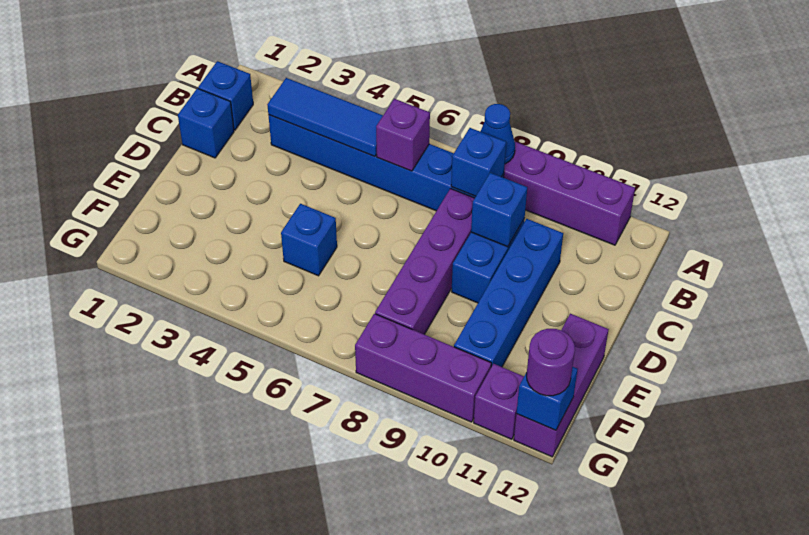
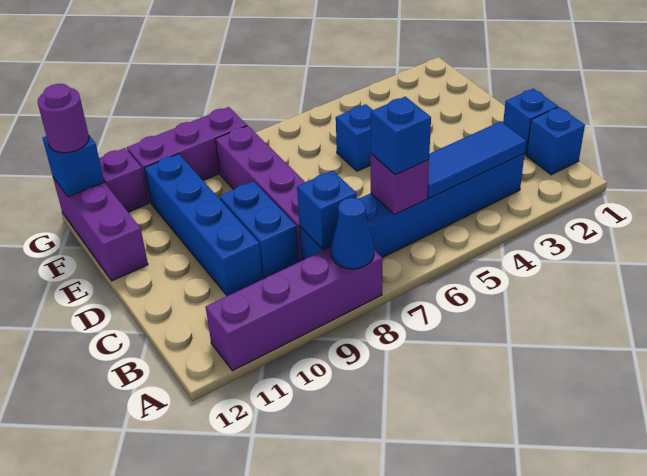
blue brick C9 level 2 -> blue brick B6 level 3

